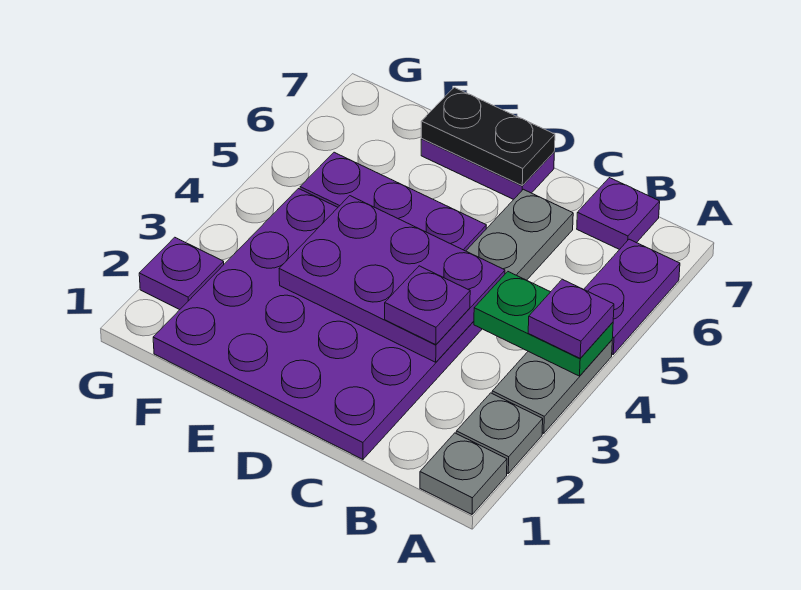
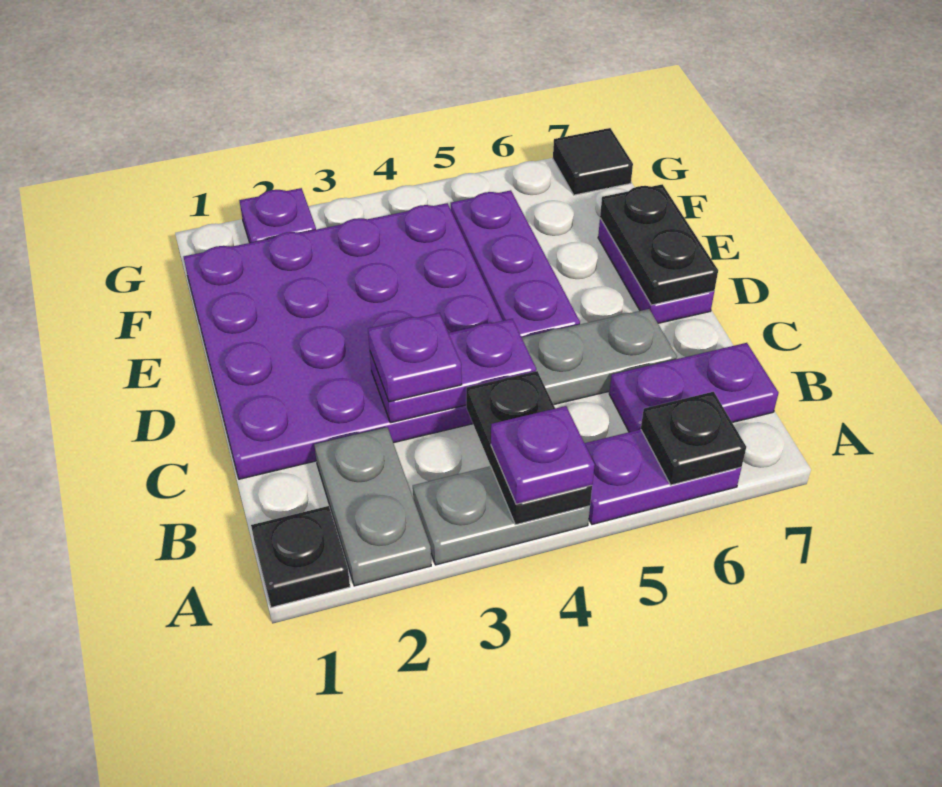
grey plate A1 level 1 -> black plate A1 level 1
grey plate A2 level 1 -> grey plate A2:B2 level 1
green plate A4:B4 level 2 -> black plate A4:B4 level 2
none -> black plate A6 level 2
purple plate B7 level 1 -> purple plate B6:B7 level 1
purple plate C3:E4 level 2 -> purple plate C3:C4 level 2
none -> black tile G7 level 1

